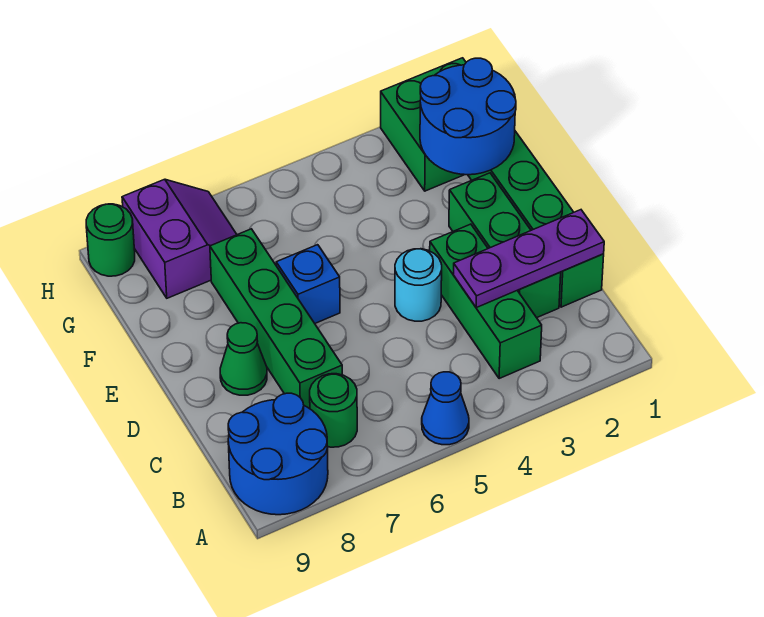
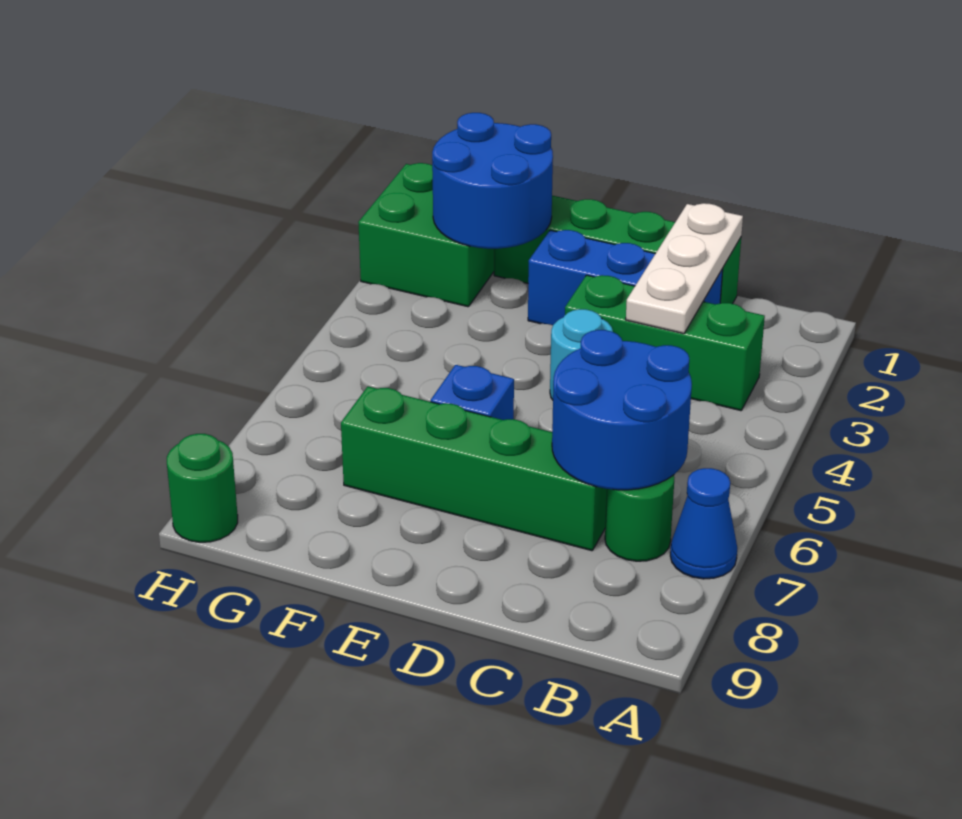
blue cone A5 level 1 -> blue cone A7 level 1
blue round brick A8:B9 level 1 -> blue round brick B6:C7 level 2
purple plate C1:C3 level 2 -> white plate C1:C3 level 2
green brick C2:E2 level 1 -> blue brick C2:E2 level 1
green cone D8 level 1 -> none
purple slope G7:H8 level 1 top 8 -> none

